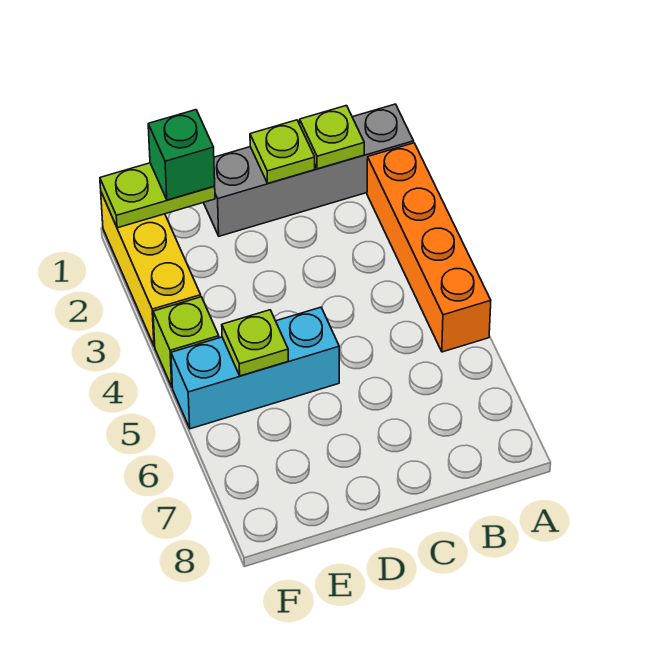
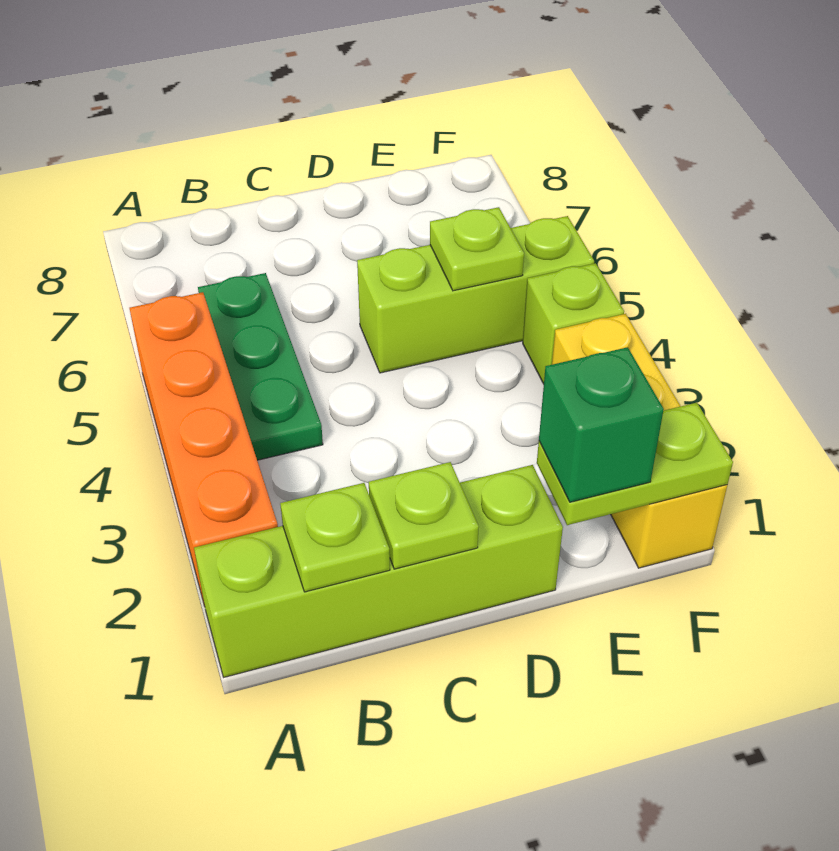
grey brick A1:D1 level 1 -> lime brick A1:D1 level 1
none -> green plate B4:B6 level 1
cyan brick D5:F5 level 1 -> lime brick D5:F5 level 1

